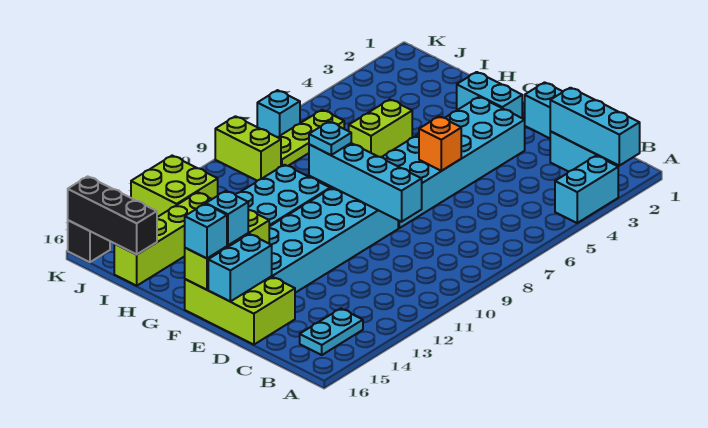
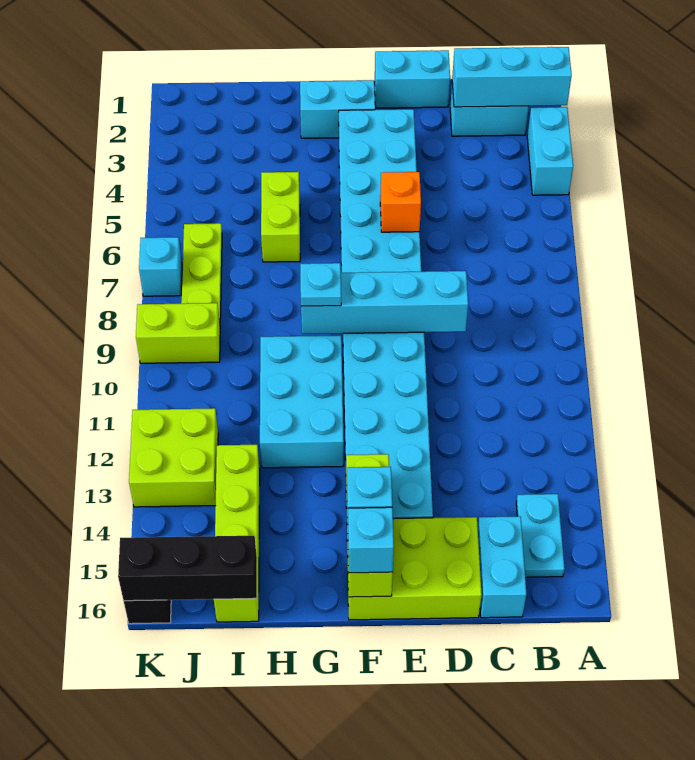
cyan brick E15:E16 level 2 -> cyan brick C15:C16 level 1

